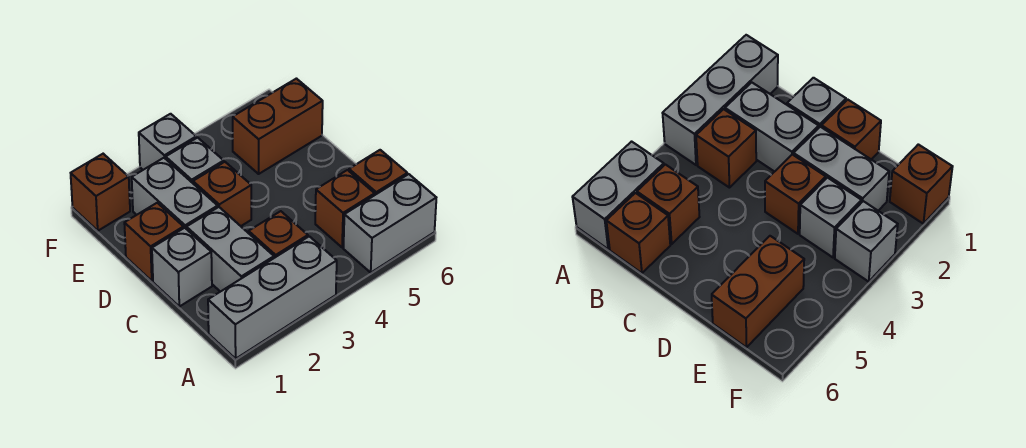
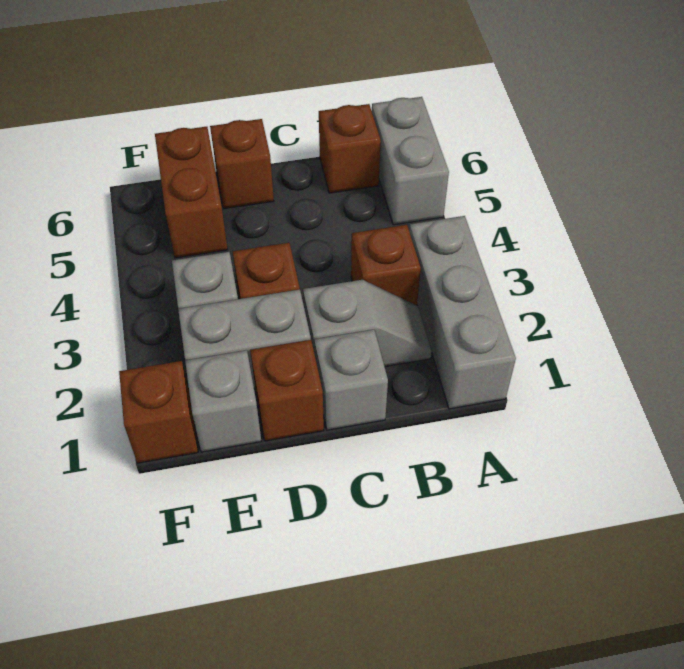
grey brick B2:C2 level 1 -> grey slope B2:C2 level 1 top C
brown brick B5 level 1 -> brown brick D6 level 1
grey brick F3 level 1 -> grey brick E1 level 1

